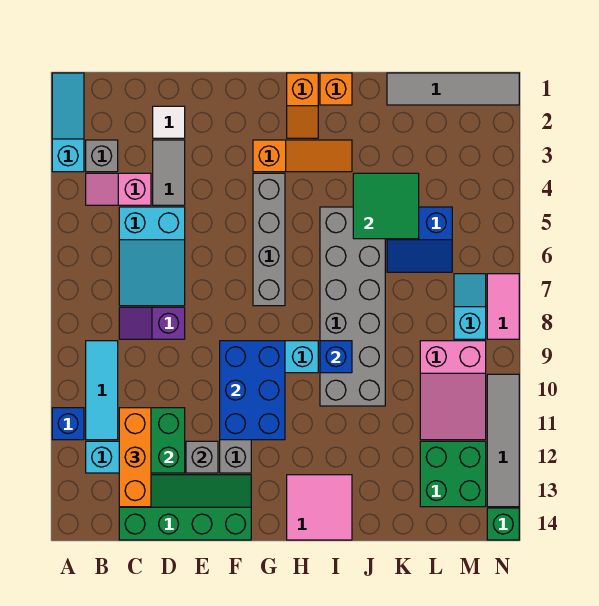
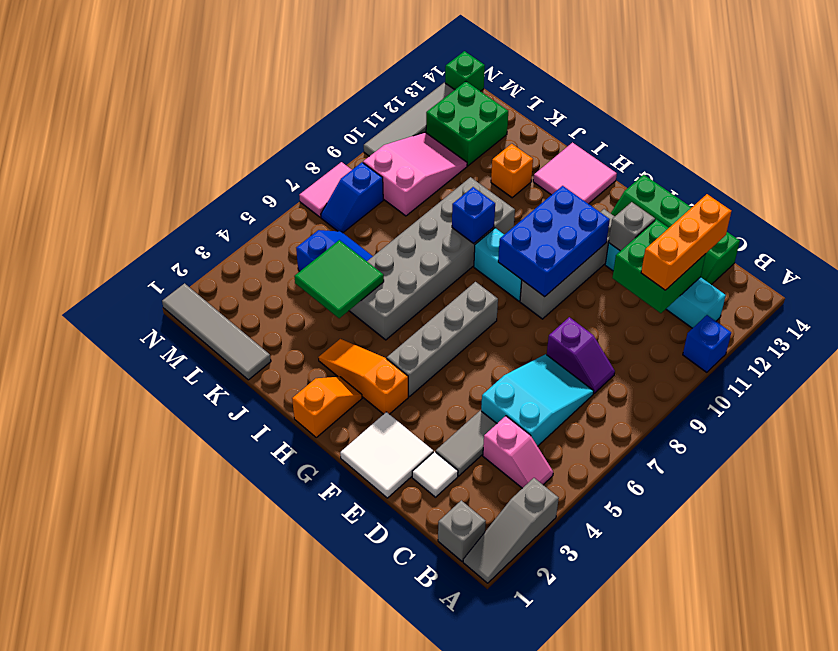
cyan slope A1:A3 level 1 top 3 -> grey slope A1:A3 level 1 top 3
grey brick B3 level 1 -> grey brick B1 level 1
cyan tile B9:B11 level 1 -> none
none -> white tile E1:F2 level 1
orange brick I1 level 1 -> orange brick J12 level 1
cyan slope M7:M8 level 1 top 8 -> blue slope M7:M8 level 1 top 8

